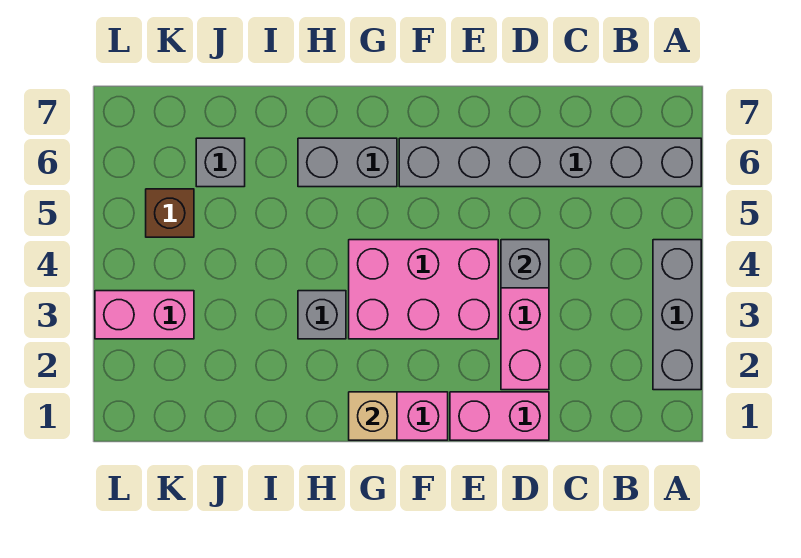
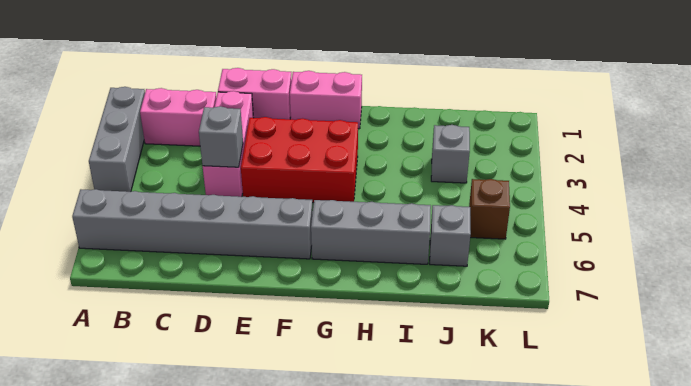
pink brick E3:G4 level 1 -> red brick E3:G4 level 1
tan brick G1 level 2 -> none
grey brick G6:H6 level 1 -> grey brick G6:I6 level 1
grey brick H3 level 1 -> grey brick J3 level 1
pink brick K3:L3 level 1 -> pink brick B2:C2 level 1

